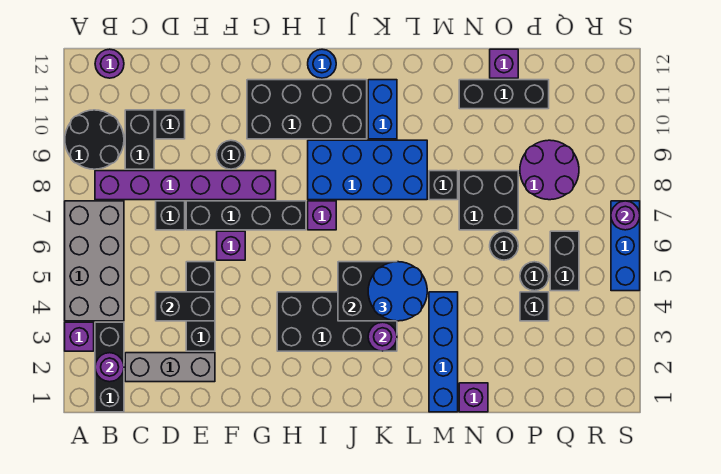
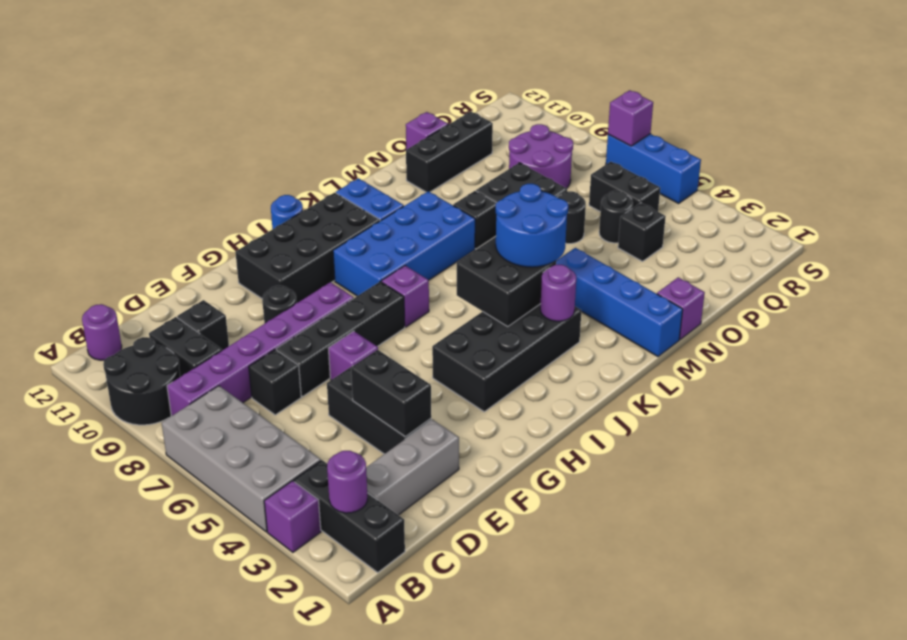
black brick D4:E4 level 2 -> black brick E3:E4 level 2
purple round brick S7 level 2 -> purple brick S7 level 2

